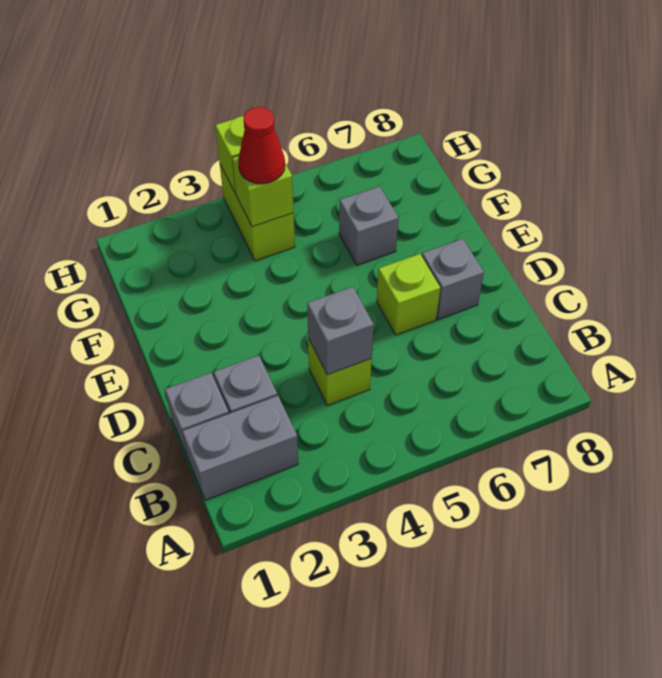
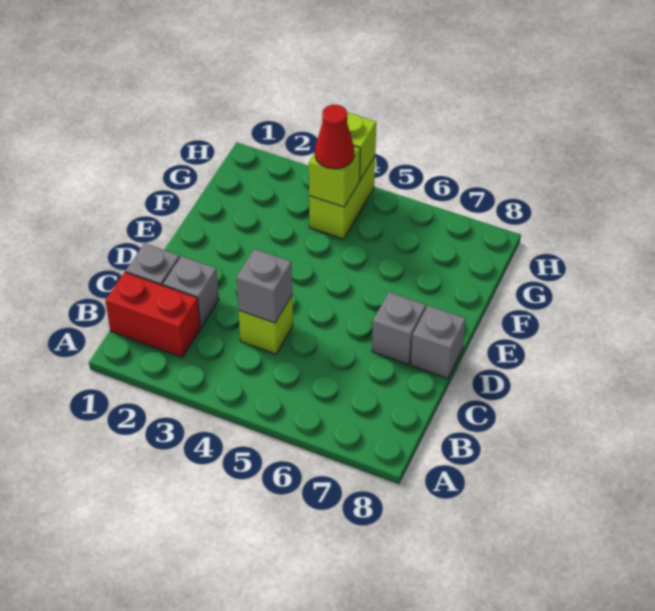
grey brick B1:B2 level 1 -> red brick B1:B2 level 1
lime brick D6 level 1 -> none
grey brick F6 level 1 -> grey brick D8 level 1

